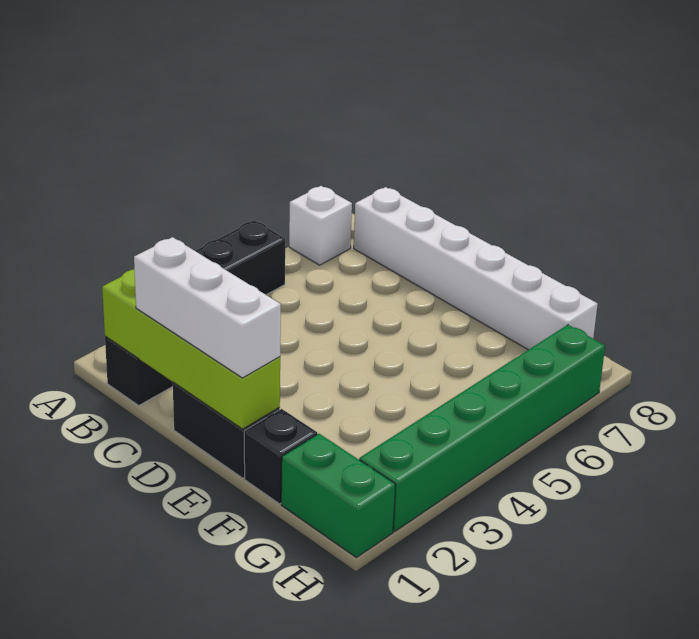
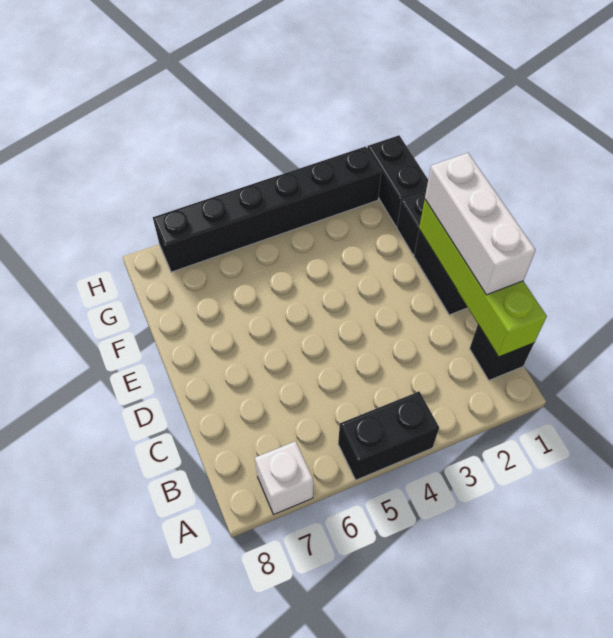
white brick B8:G8 level 1 -> none
green brick G1:H1 level 1 -> black brick G1:H1 level 1
green brick H2:H7 level 1 -> black brick H2:H7 level 1

